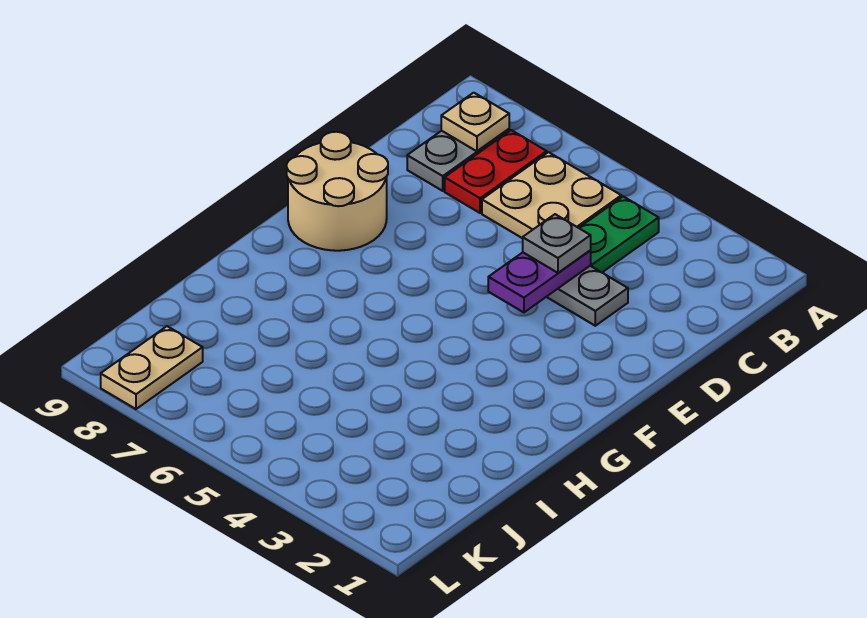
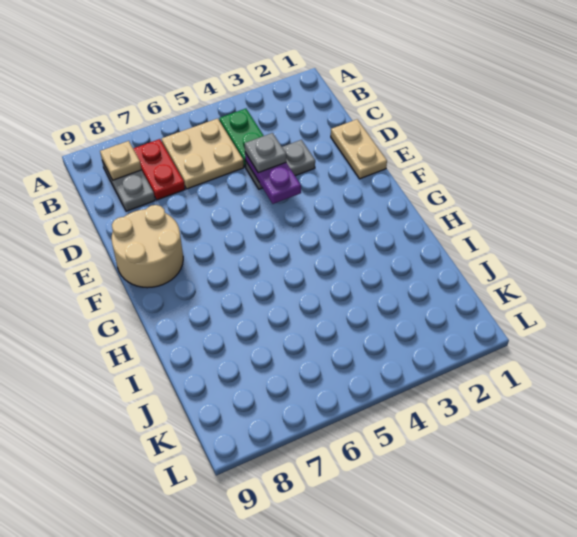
tan plate K8:L8 level 1 -> tan plate D1:E1 level 1

